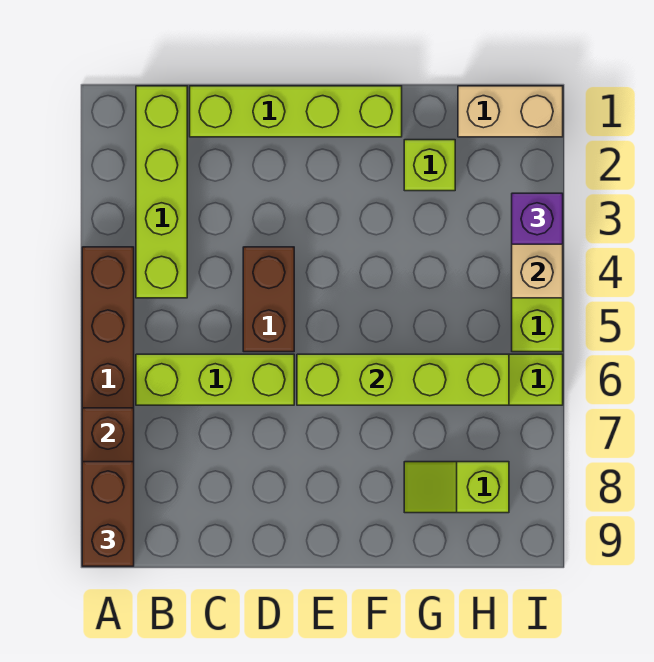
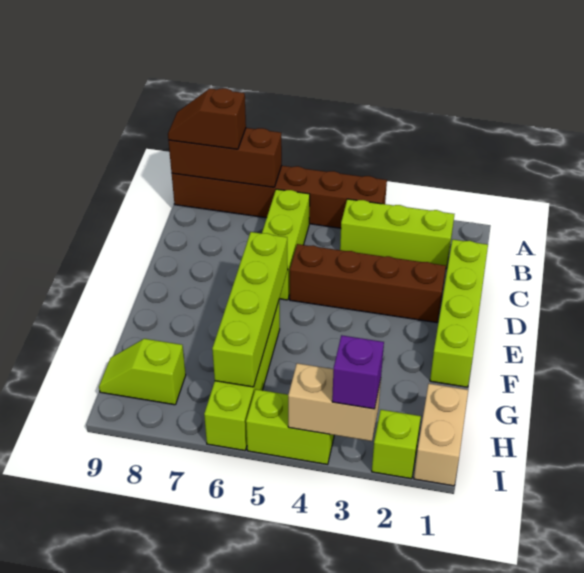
brown brick A8:A9 level 3 -> brown slope A8:A9 level 3 top 8
lime brick B1:B4 level 1 -> lime brick B2:B4 level 1
brown brick D4:D5 level 1 -> brown brick D2:D5 level 1
lime brick G2 level 1 -> lime brick I2 level 1
lime slope G8:H8 level 1 top H -> lime slope H8:H9 level 1 top 8

